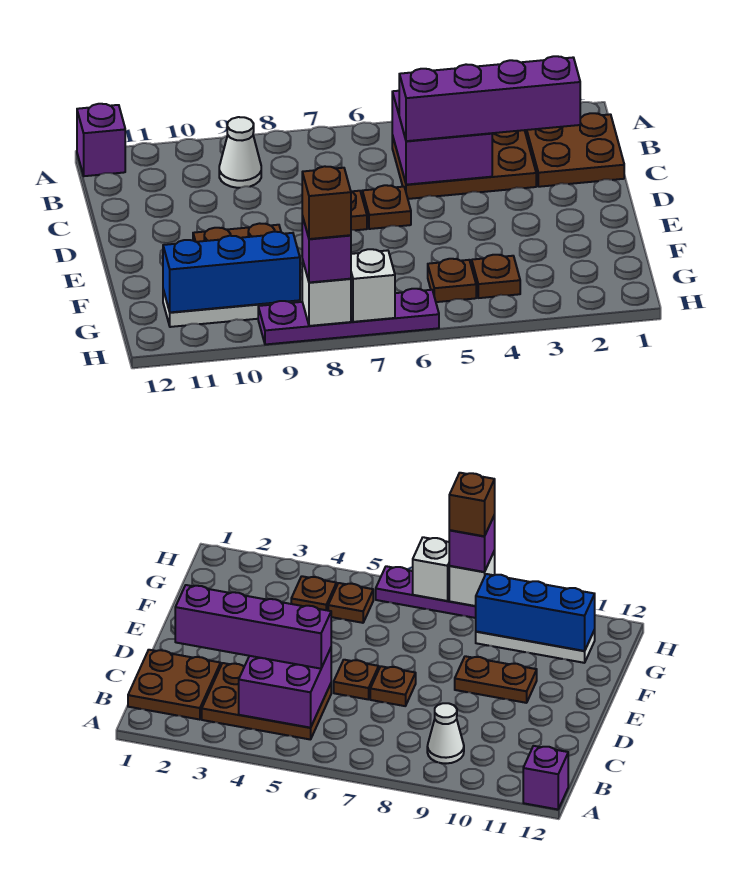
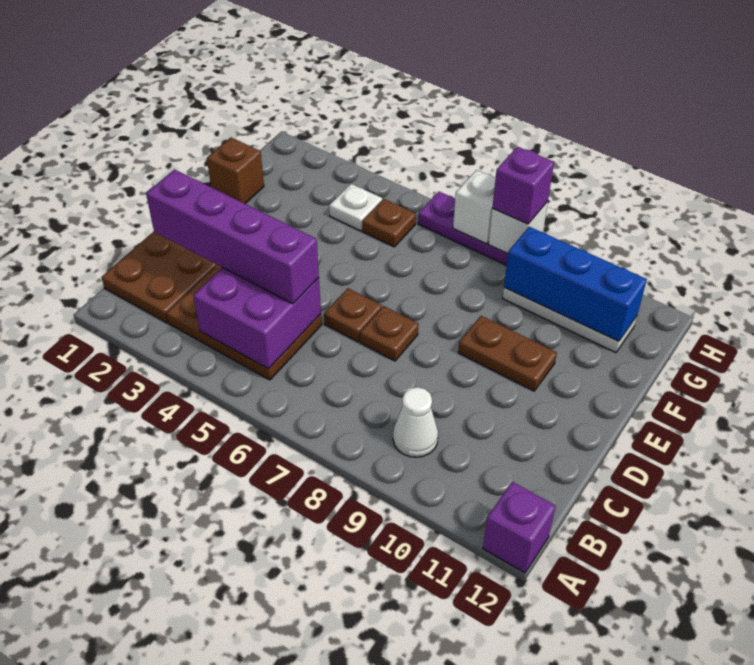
brown plate G4 level 1 -> white plate G4 level 1
brown brick H8 level 4 -> brown brick F1 level 1

